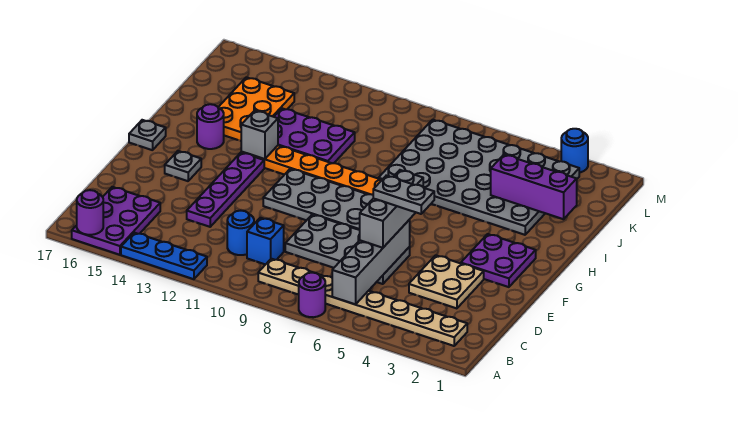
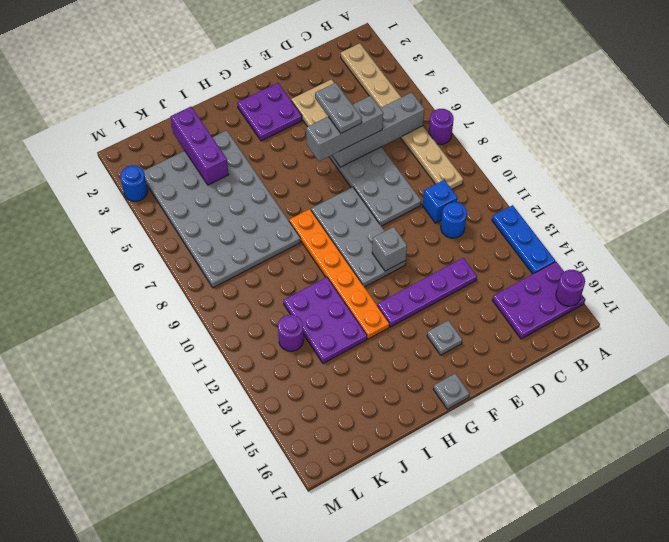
grey brick H13 level 2 -> grey brick F11 level 2
purple round brick H15 level 1 -> purple round brick K12 level 1
orange plate I14:K15 level 1 -> none

